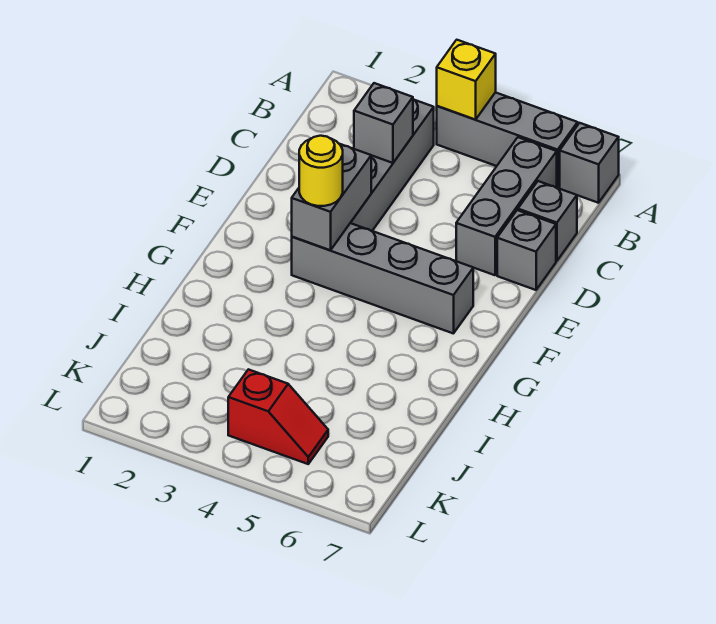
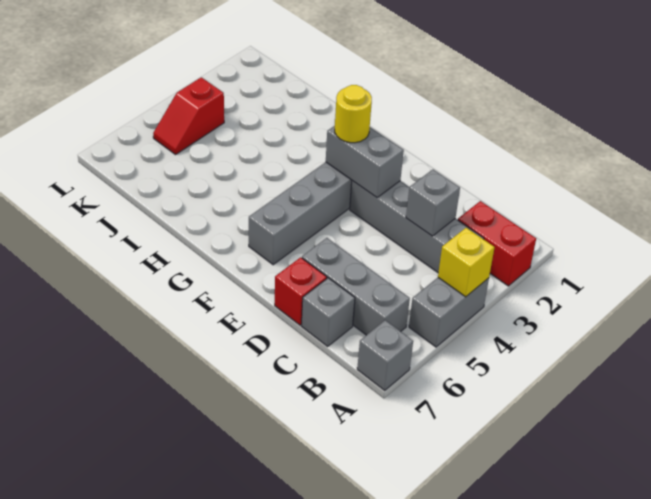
none -> red brick A2:B2 level 1
grey brick A4:A6 level 1 -> grey brick A4:A5 level 1
grey brick D7 level 1 -> red brick D7 level 1

